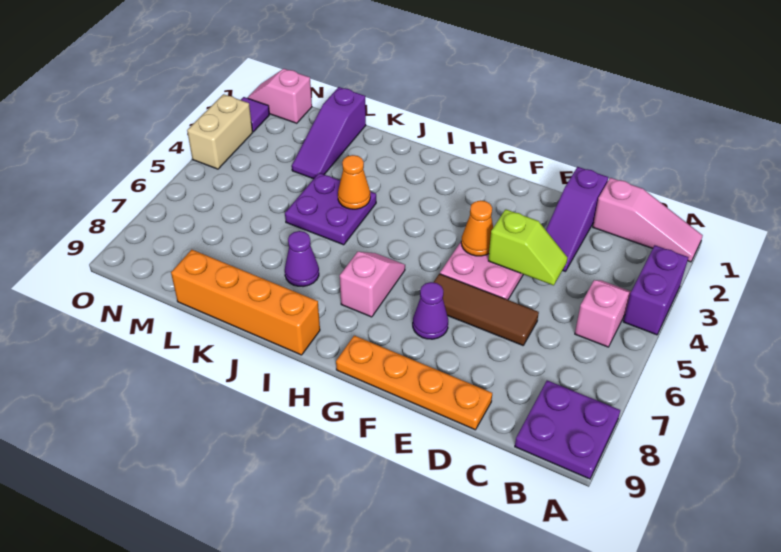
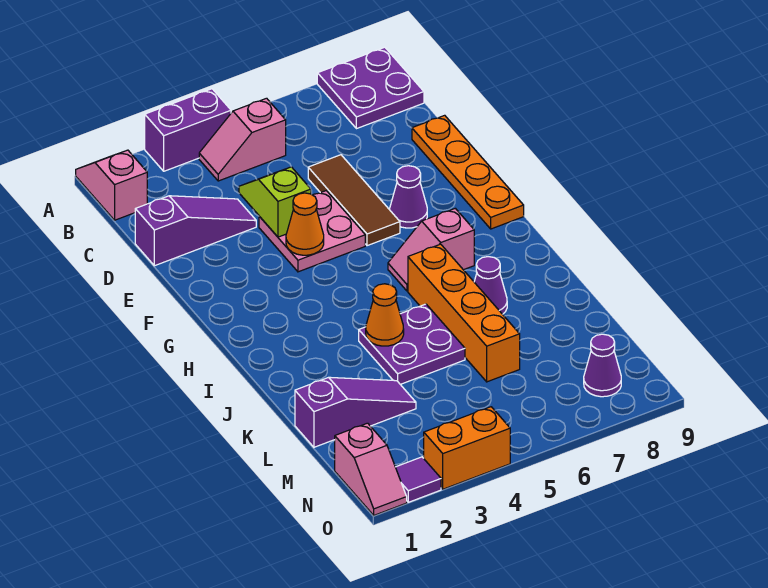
pink slope A1:C1 level 1 top C -> pink slope A1:B1 level 1 top B
orange brick I9:L9 level 1 -> orange brick I6:L6 level 1
none -> purple cone N8 level 1
tan brick O3:O4 level 1 -> orange brick O3:O4 level 1

